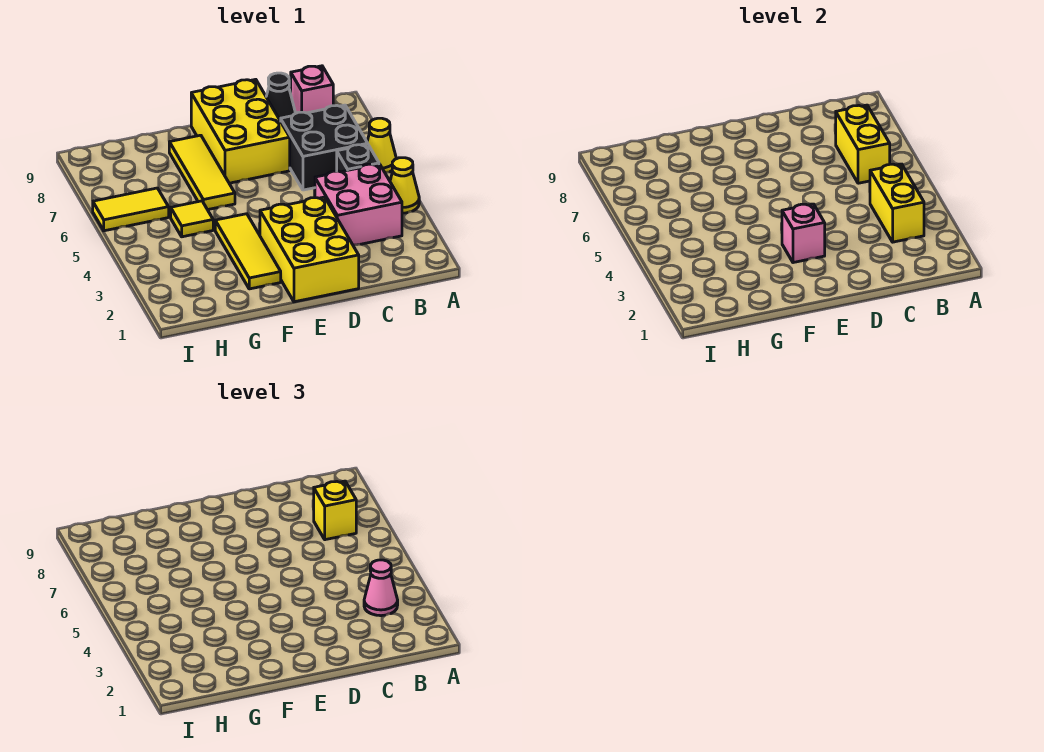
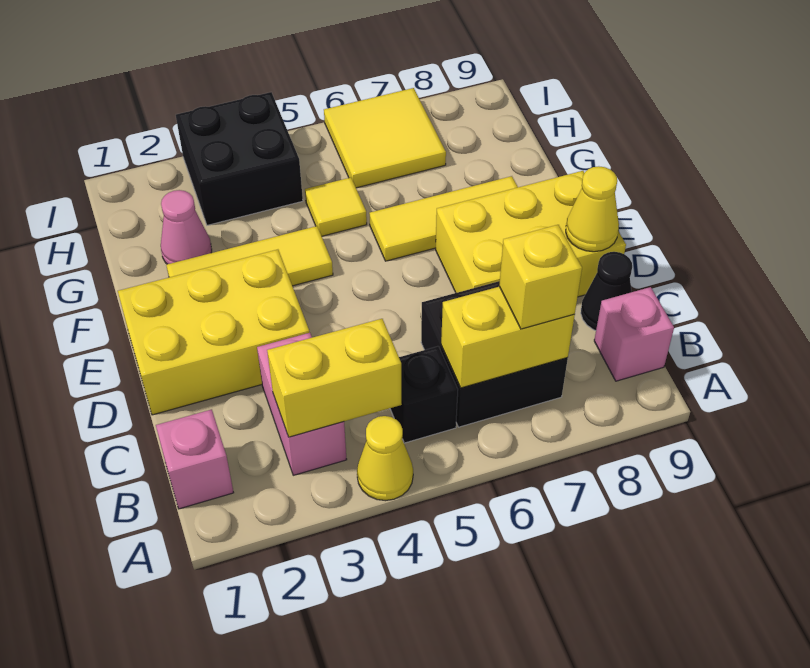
yellow cone A6 level 1 -> yellow cone D9 level 2
pink brick B3:C4 level 1 -> pink brick B3:C3 level 1
pink cone B3 level 3 -> pink cone G2 level 1
pink brick E3 level 2 -> pink brick B1 level 1
none -> black brick H3:I4 level 1
yellow tile H6:I6 level 1 -> yellow tile H6:I7 level 1

